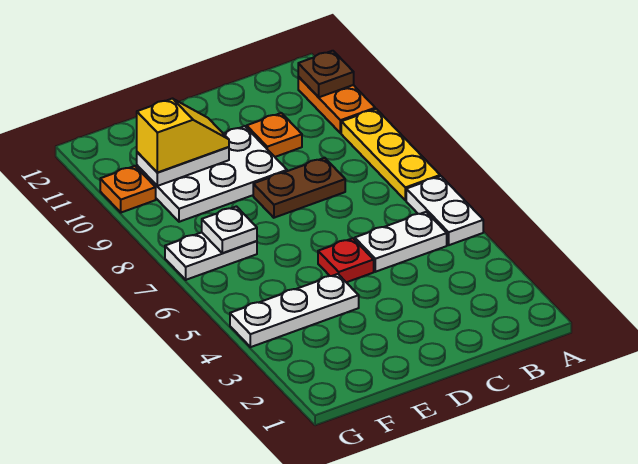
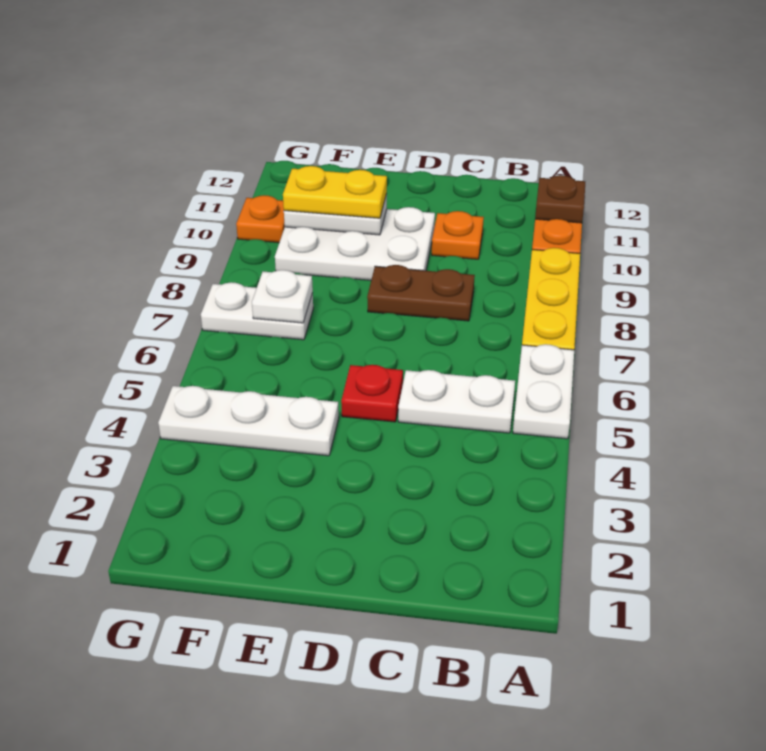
yellow slope E10:F10 level 3 top F -> yellow plate E10:F10 level 3

